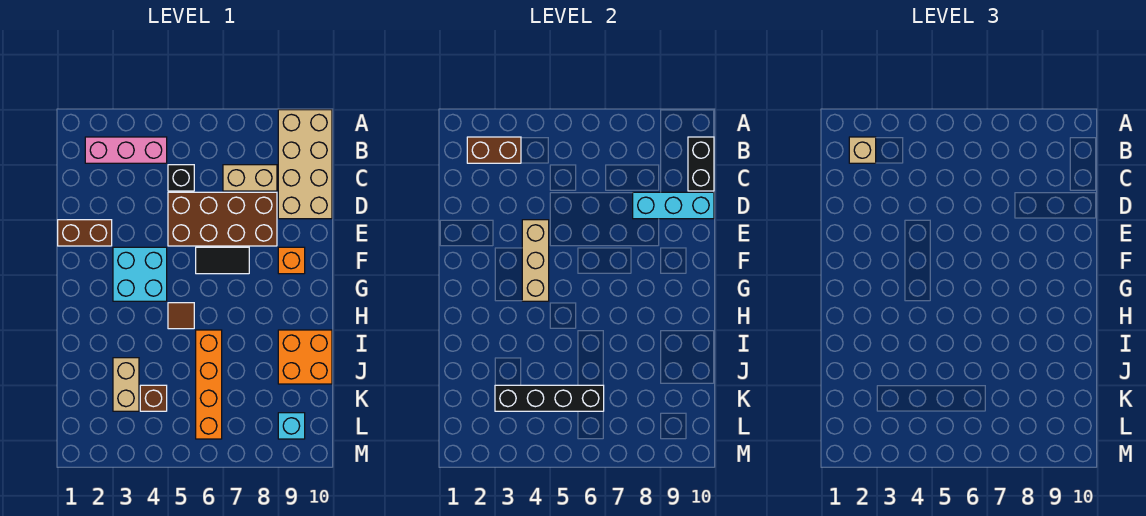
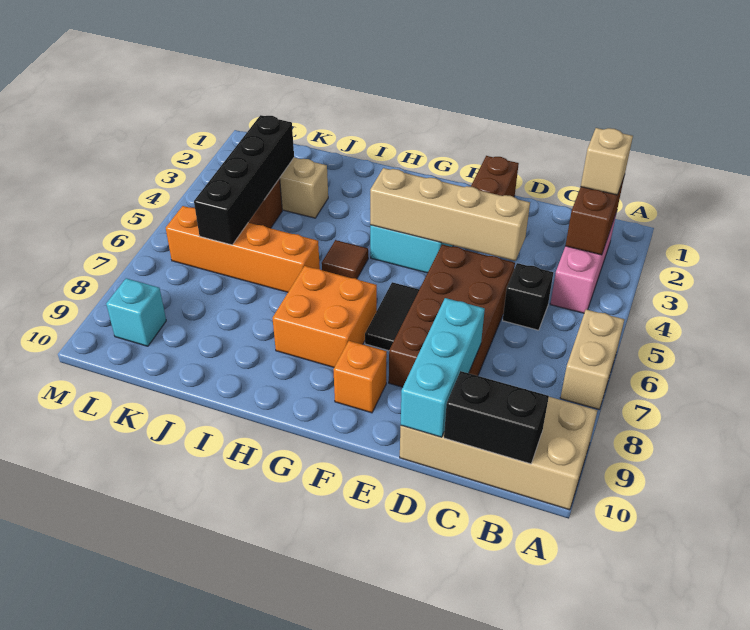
tan brick C7:C8 level 1 -> tan brick A6:A7 level 1
tan brick E4:G4 level 2 -> tan brick D4:G4 level 2
orange brick I9:J10 level 1 -> orange brick G7:H8 level 1

